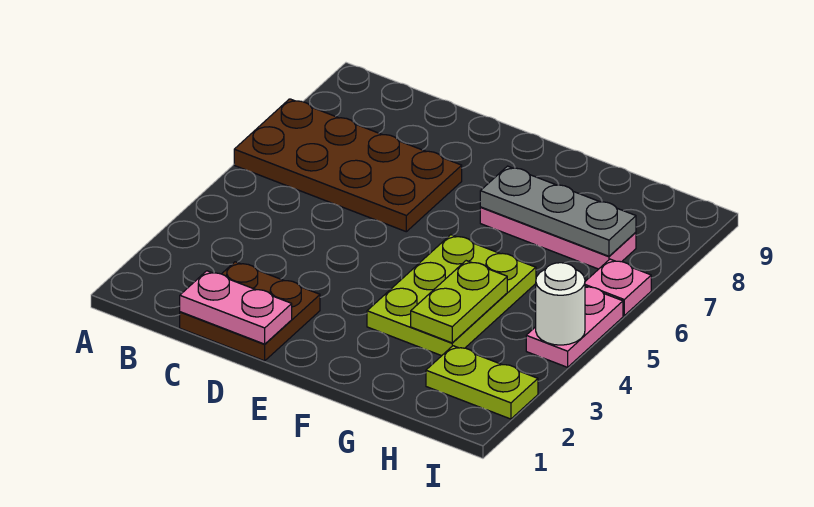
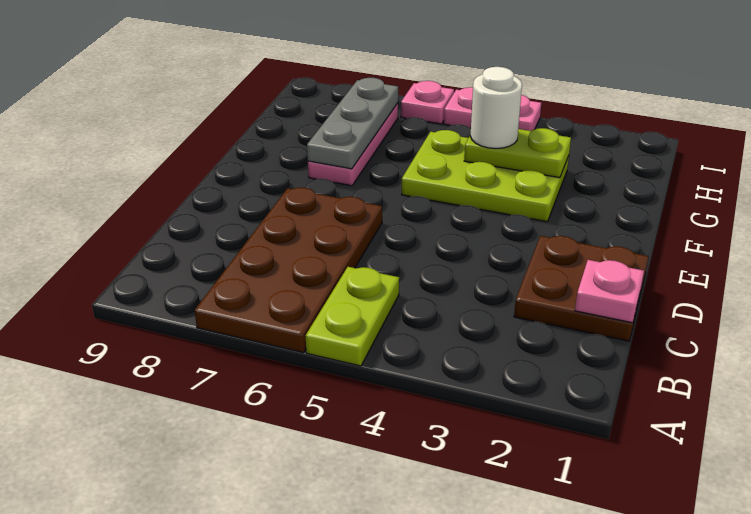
pink plate C1:D1 level 2 -> pink plate C1 level 2
lime plate H2:I2 level 1 -> lime plate A5:B5 level 1
white round brick I4 level 2 -> white round brick G4 level 3

